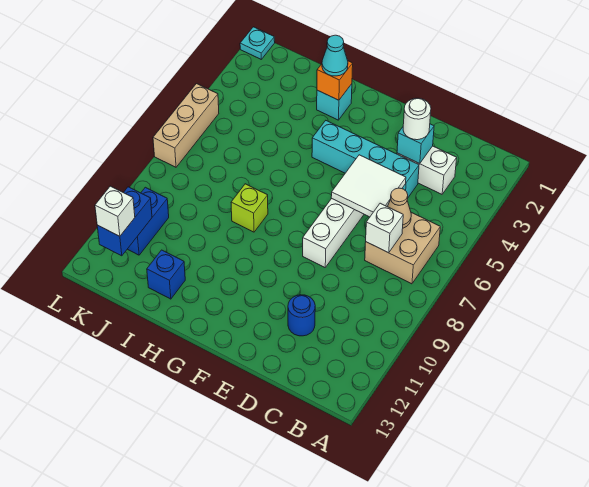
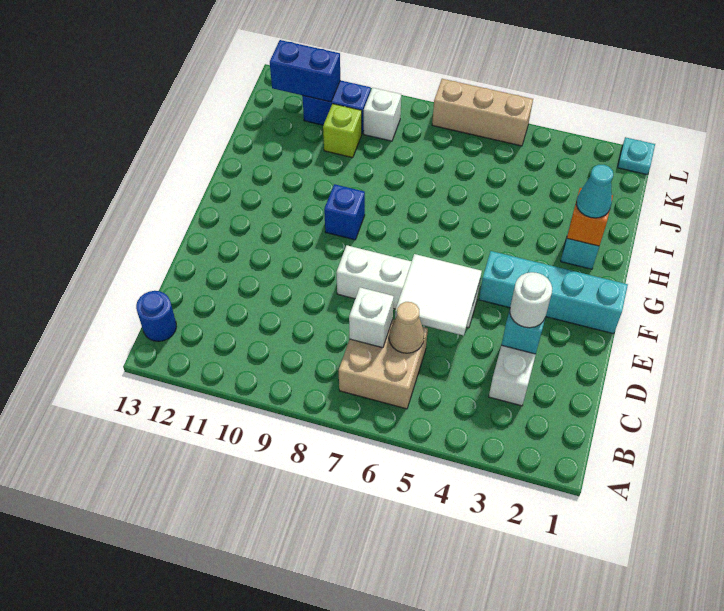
cyan brick D4:G4 level 1 -> cyan brick F1:F4 level 1
blue round brick D11 level 1 -> blue round brick B13 level 1
lime brick H8 level 1 -> lime brick J10 level 1
blue brick I12 level 1 -> blue brick G9 level 1
white brick K12 level 3 -> white brick K9 level 1

